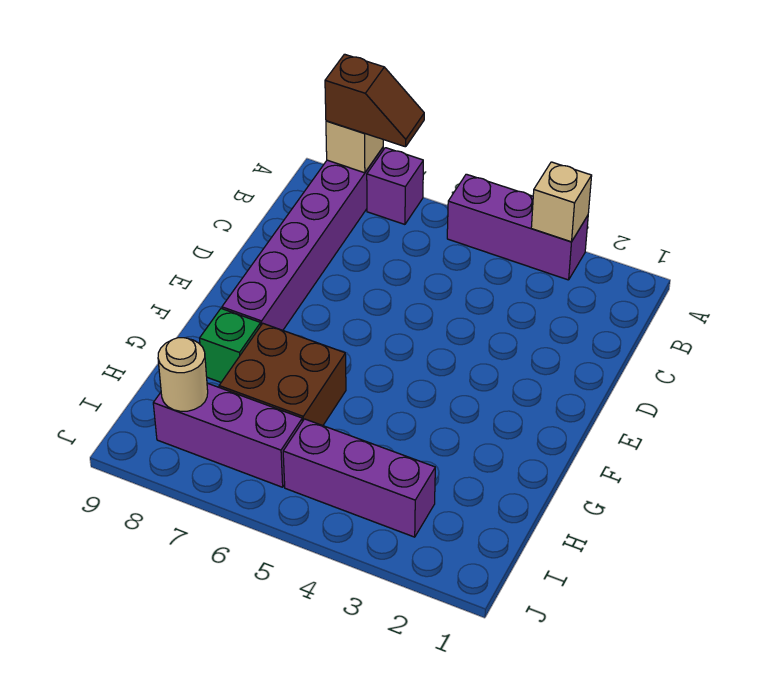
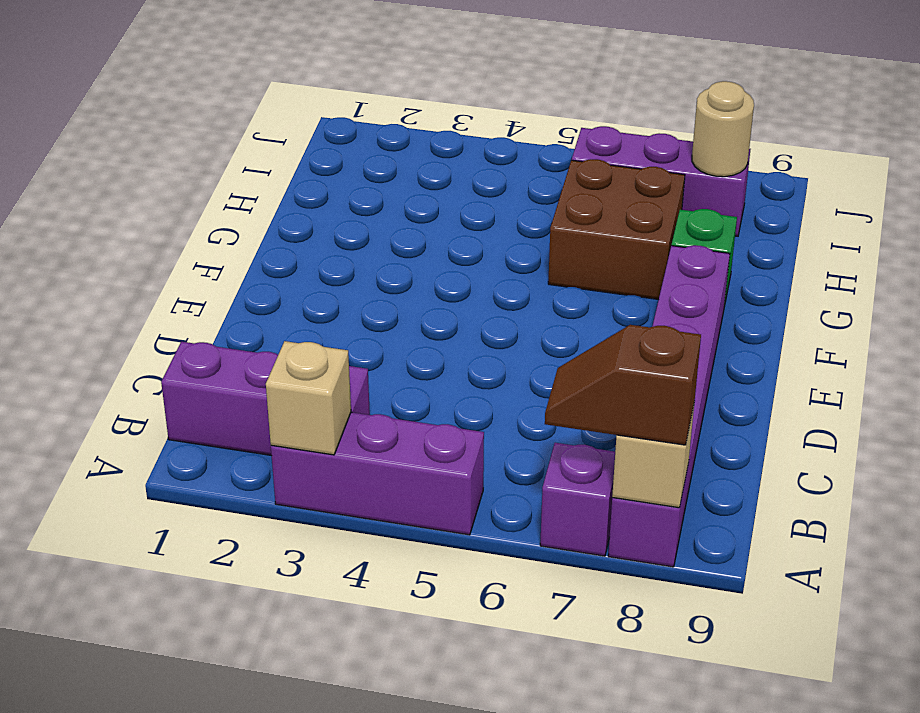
purple brick I3:I5 level 1 -> purple brick B1:B3 level 1

